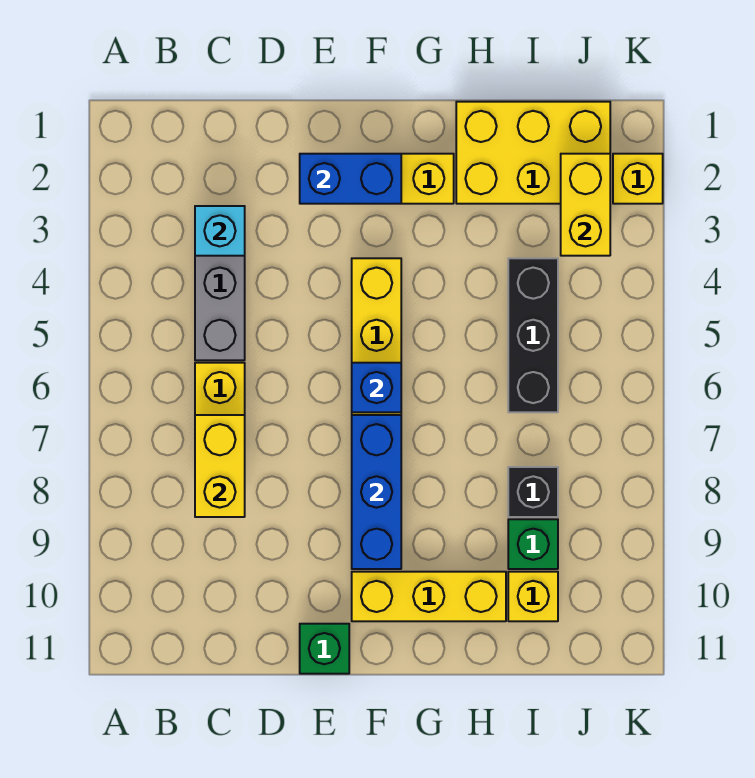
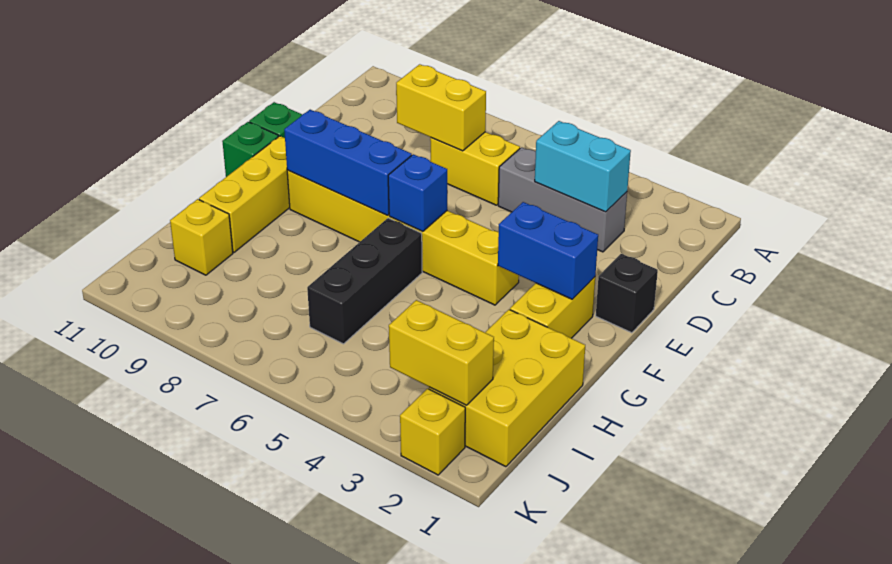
cyan brick C3 level 2 -> cyan brick C3:C4 level 2
blue brick E2:F2 level 2 -> blue brick F2:F3 level 2
black brick I4:I6 level 1 -> black brick G6:I6 level 1
black brick I8 level 1 -> black brick E1 level 1
green brick I9 level 1 -> green brick F11 level 1

